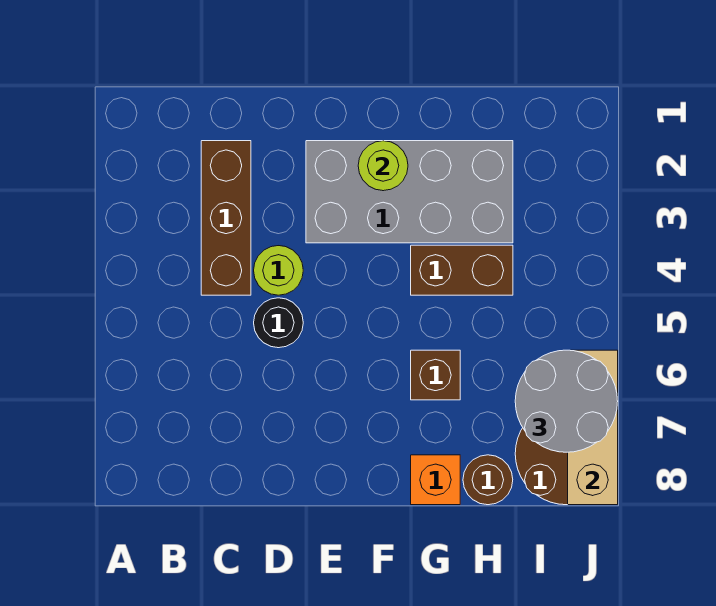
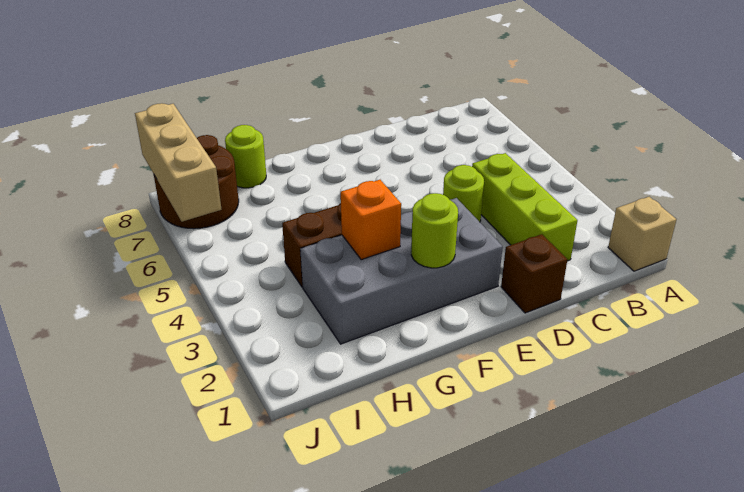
none -> tan brick A1 level 1
brown brick C2:C4 level 1 -> lime brick C2:C4 level 1
black round brick D5 level 1 -> none
brown brick G6 level 1 -> brown brick D1 level 1
orange brick G8 level 1 -> orange brick G3 level 2
brown round brick H8 level 1 -> lime round brick H8 level 1
grey round brick I6:J7 level 3 -> none

